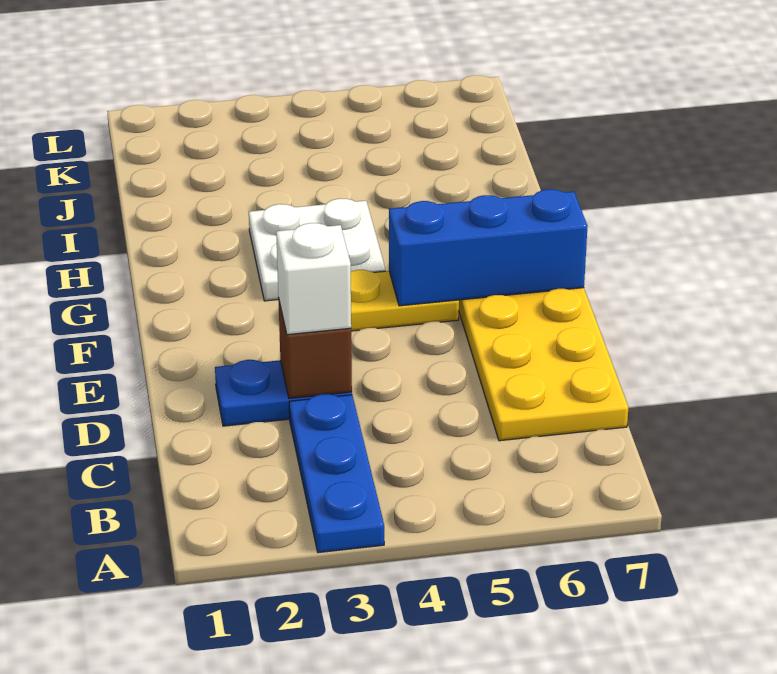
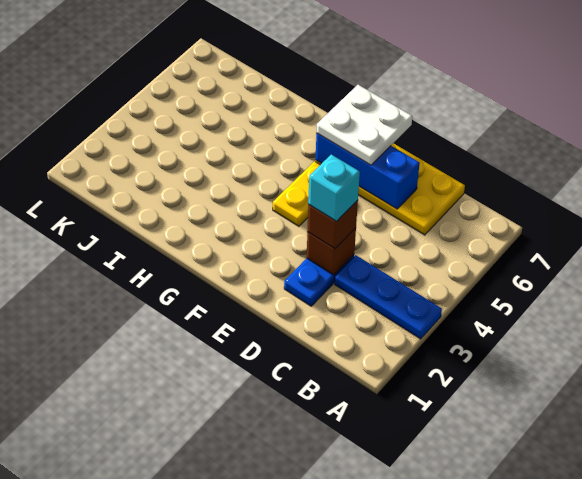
white brick D3 level 3 -> brown brick D3 level 3
none -> cyan brick D3 level 4
blue brick F5:F7 level 2 -> blue brick D6:F6 level 2
white plate G3:H4 level 1 -> white plate E6:F7 level 3

